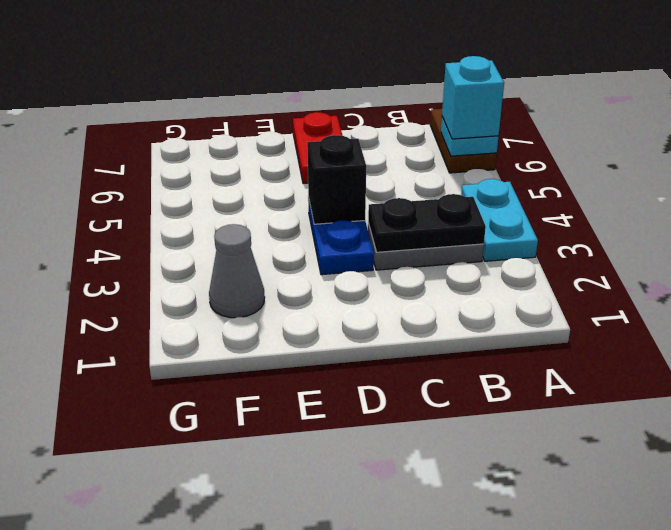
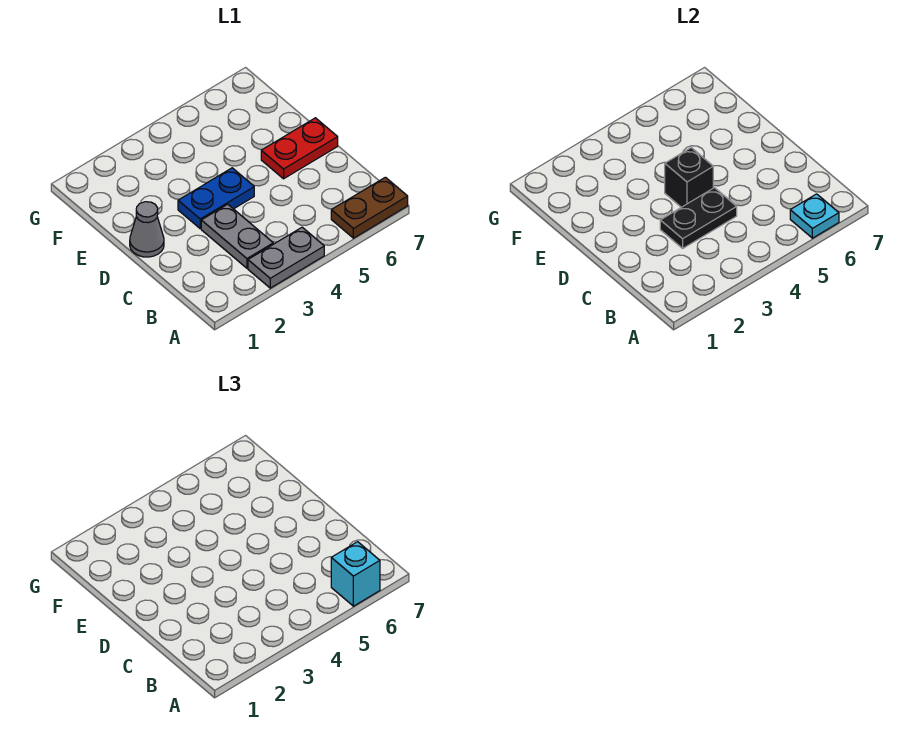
cyan plate A3:A4 level 1 -> grey plate A3:A4 level 1
black plate B3:C3 level 2 -> black plate C3:C4 level 2
grey cone F2 level 1 -> grey cone D1 level 1

